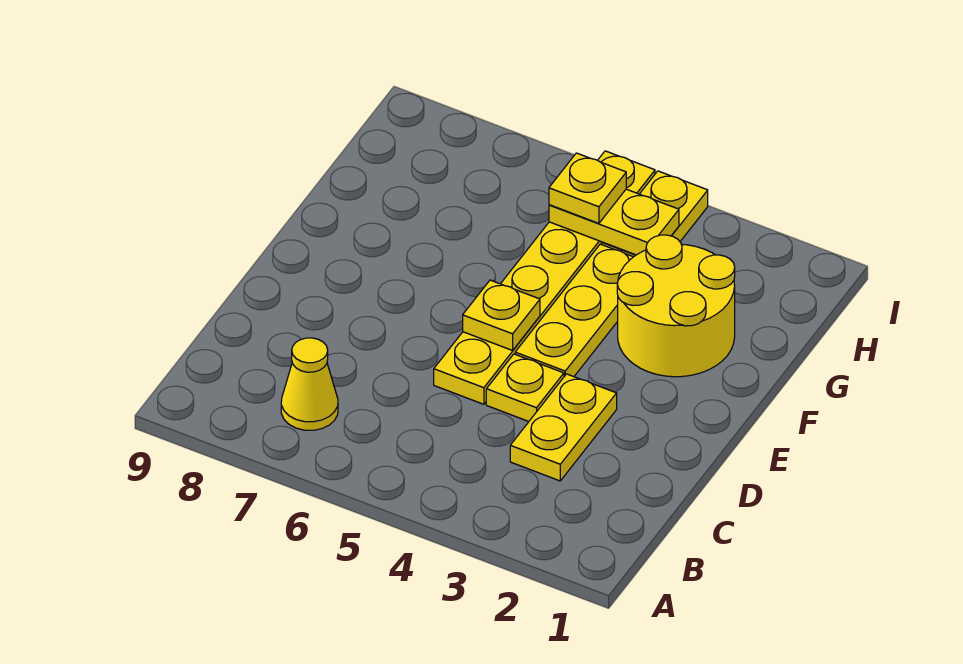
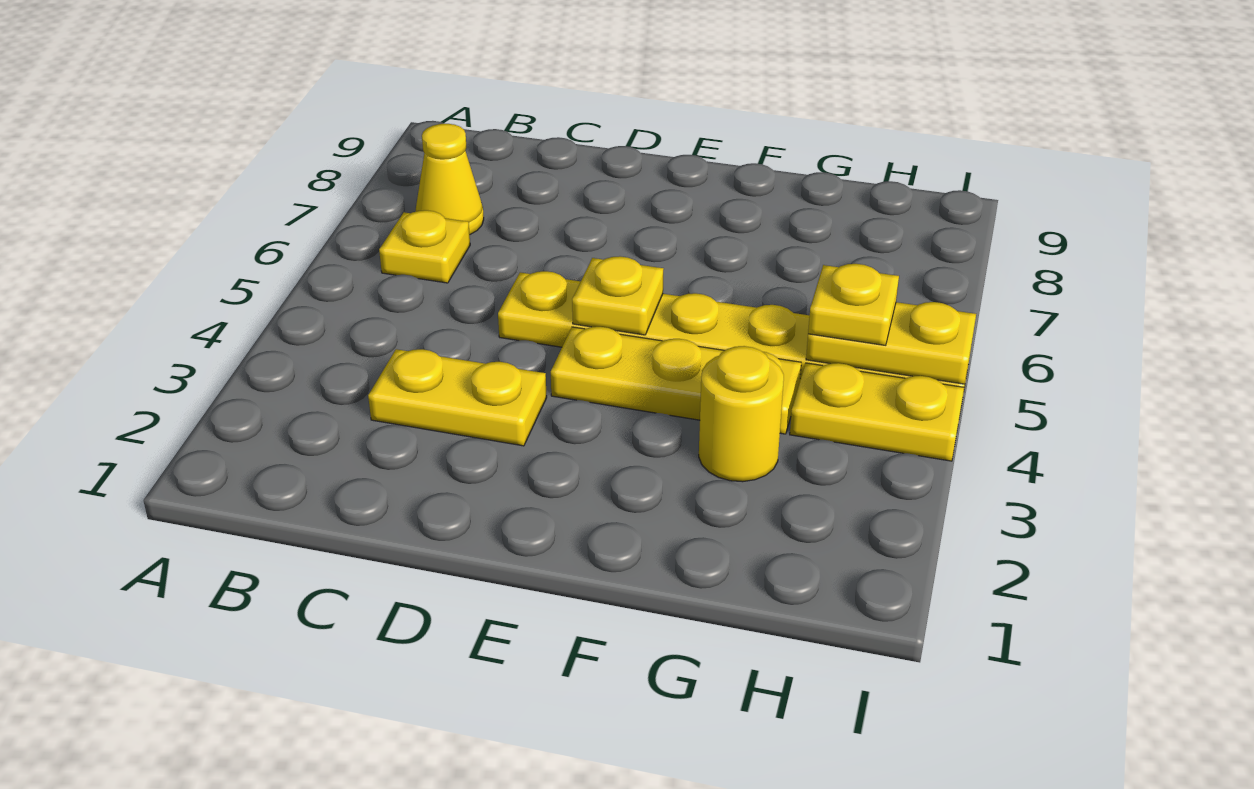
yellow plate D4 level 1 -> yellow plate B6 level 1
yellow round brick F2:G3 level 1 -> yellow round brick G3 level 1
yellow plate H4:H5 level 2 -> yellow plate H5:I5 level 2

